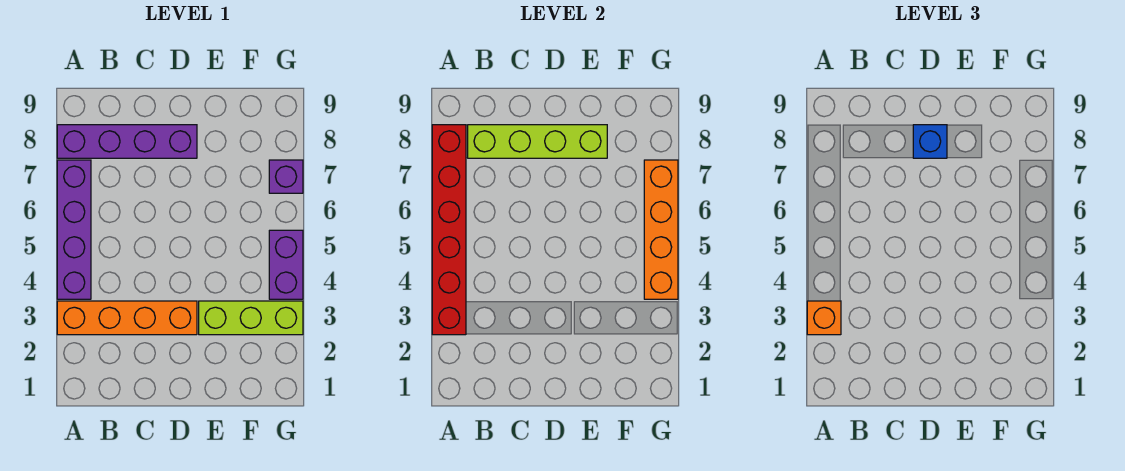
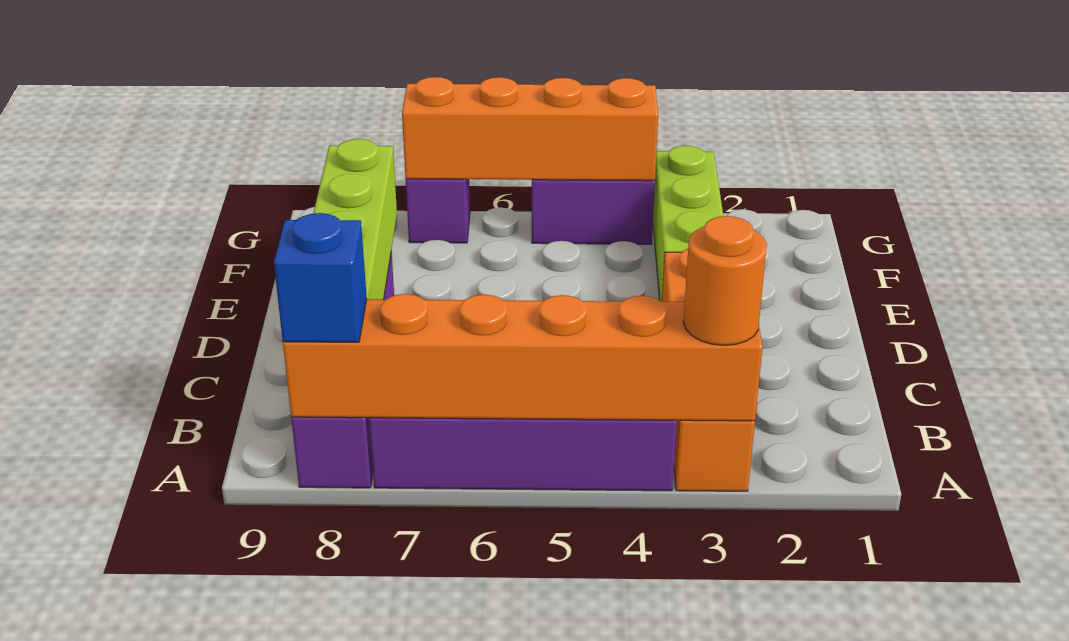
red brick A3:A8 level 2 -> orange brick A3:A8 level 2
orange brick A3 level 3 -> orange round brick A3 level 3
blue brick D8 level 3 -> blue brick A8 level 3

